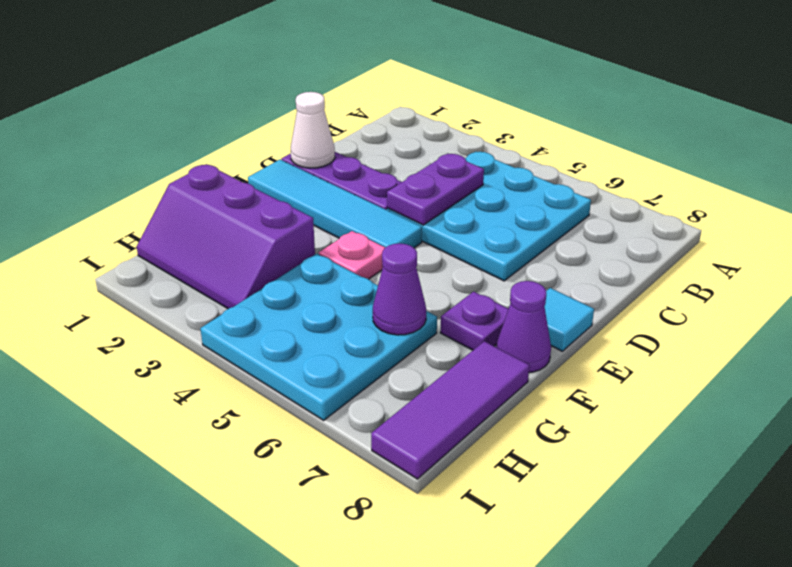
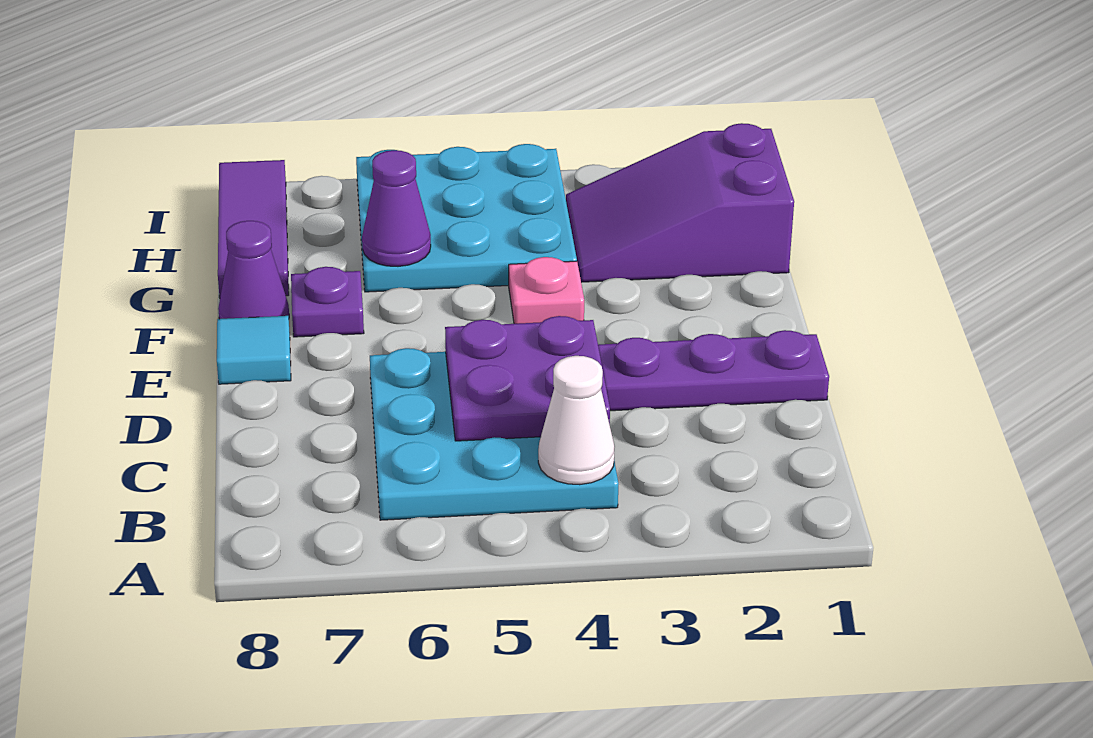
purple plate C4:D4 level 2 -> purple plate C4:D5 level 2
white cone D1 level 2 -> white cone B4 level 2
cyan tile E1:E4 level 1 -> none
purple slope G1:H3 level 1 top G -> purple slope G1:H3 level 1 top 1

